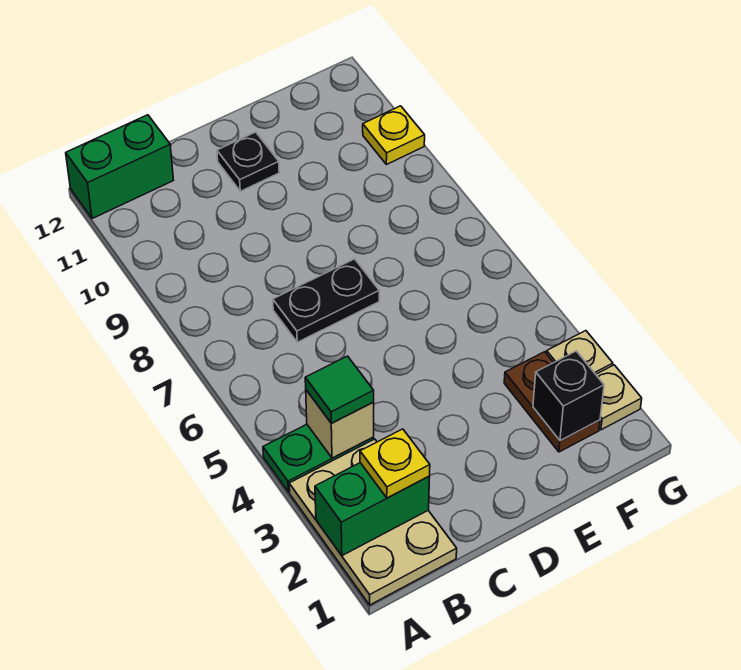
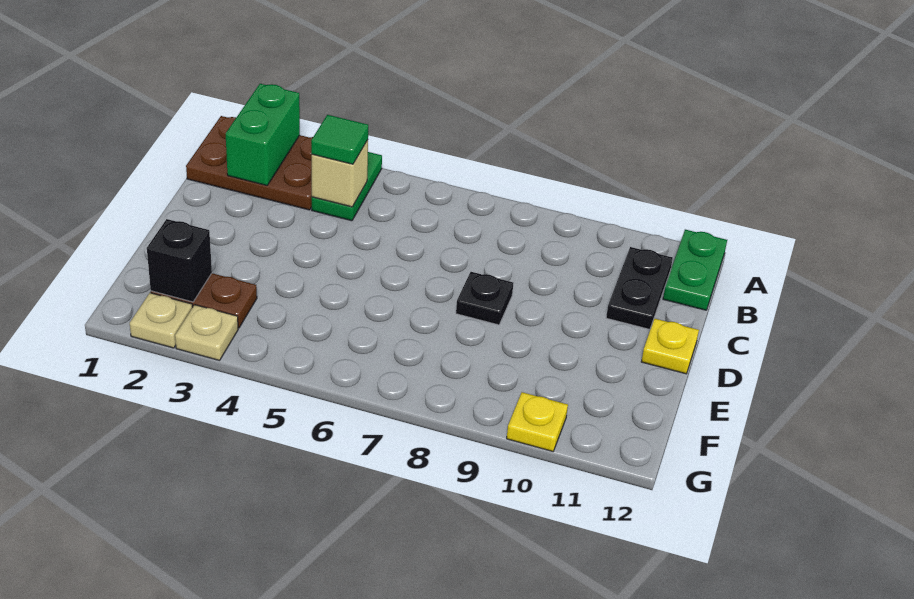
tan plate A1:B3 level 1 -> brown plate A1:B3 level 1
green brick A12:B12 level 1 -> green plate A12:B12 level 1
yellow plate B2 level 3 -> yellow plate D12 level 1
black plate C7:D7 level 1 -> black plate B11:C11 level 1
black plate D11 level 1 -> black plate D8 level 1

